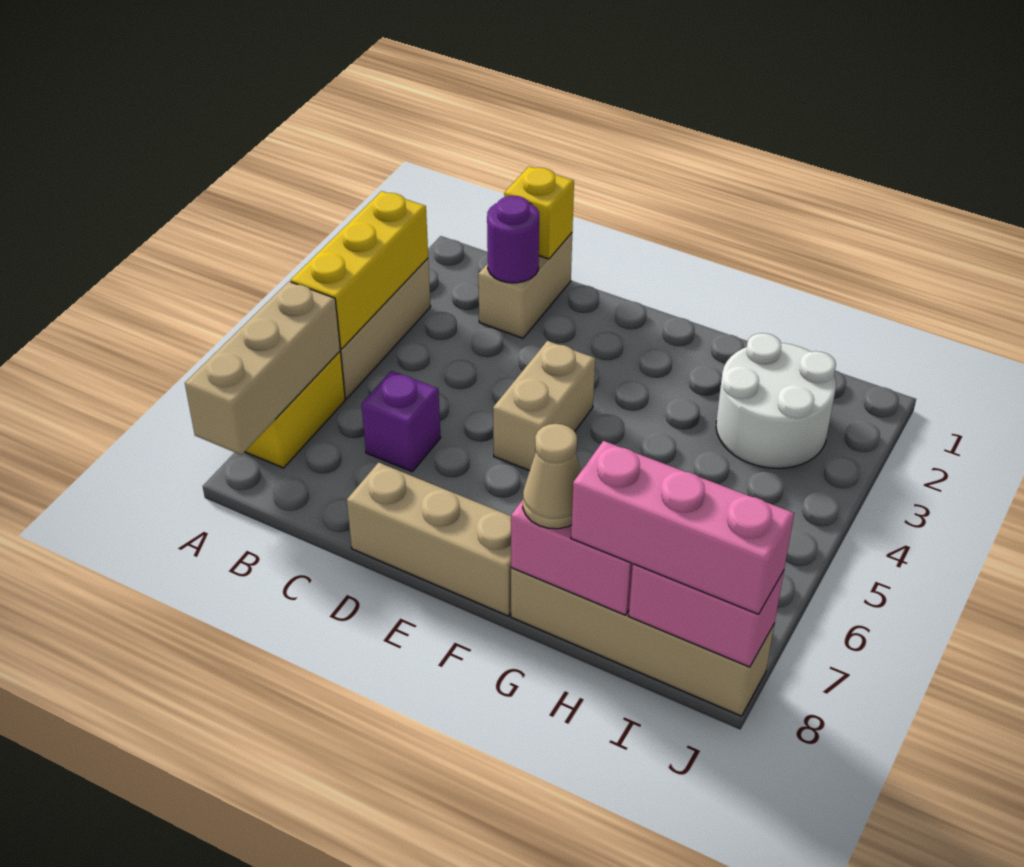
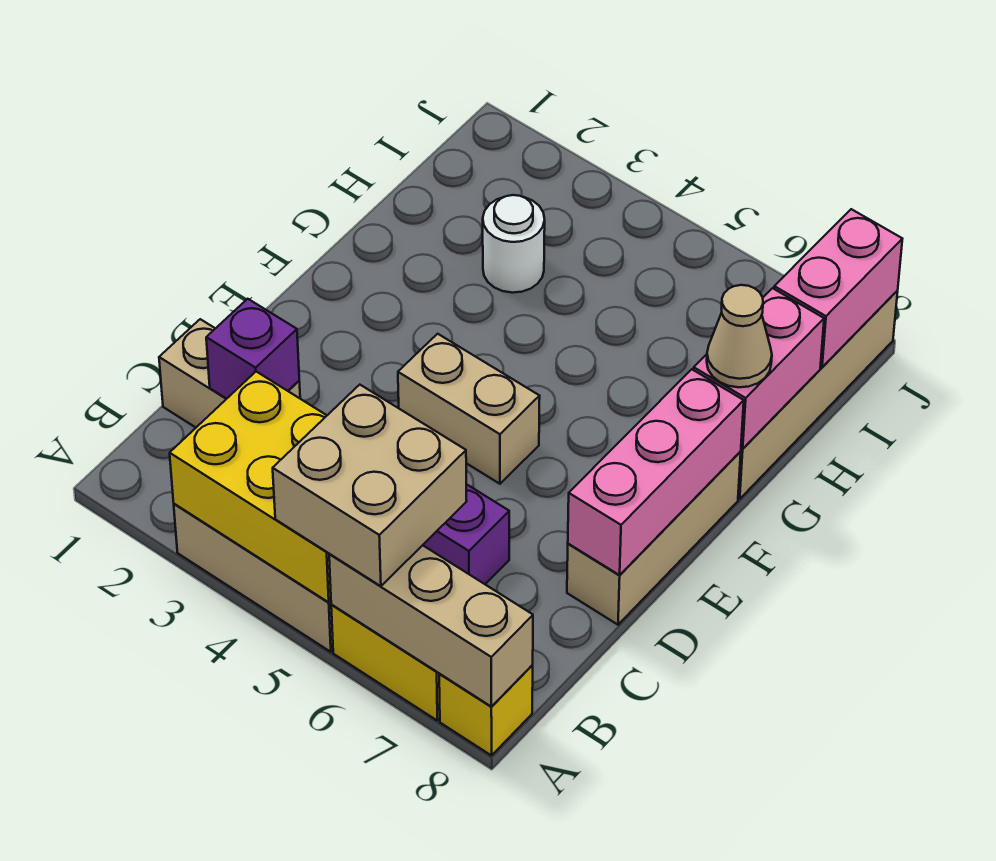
yellow brick A3:A5 level 2 -> yellow brick A3:B5 level 2
none -> tan brick A5:B6 level 3
yellow brick C1 level 2 -> yellow brick A8 level 1
purple round brick C2 level 2 -> purple brick C2 level 2
white round brick H2:I3 level 1 -> white round brick H3 level 1
pink brick H8:J8 level 3 -> pink brick D8:F8 level 2

